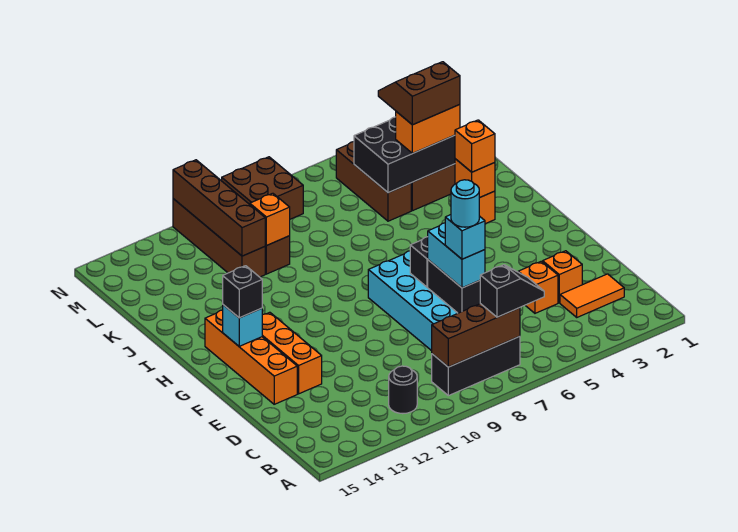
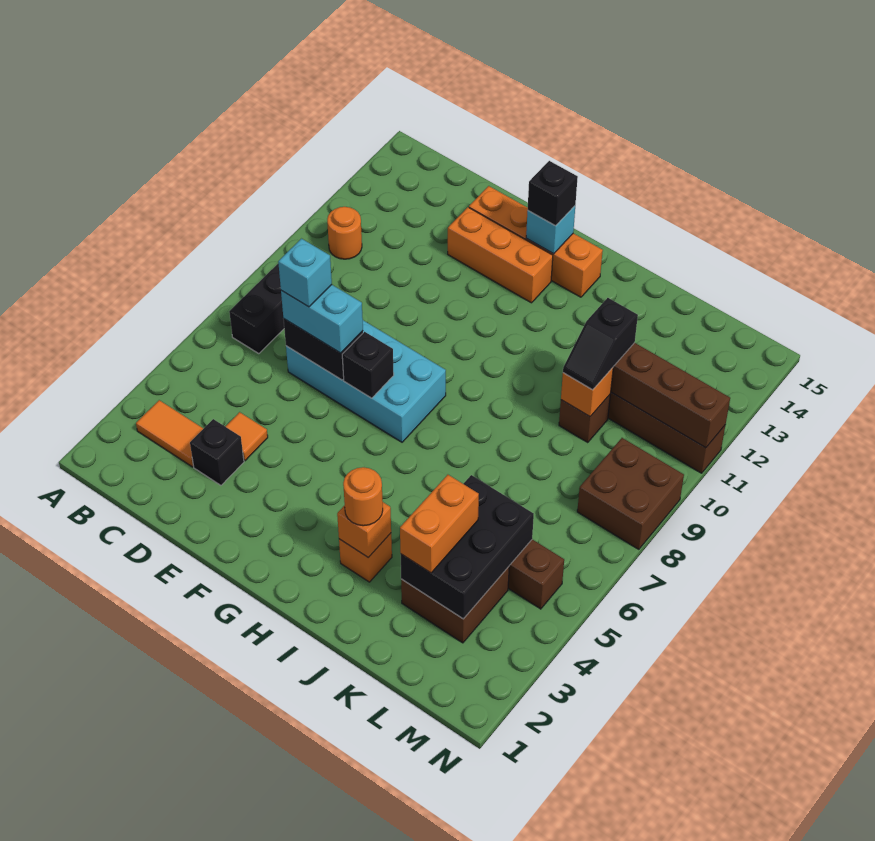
black slope B6:B7 level 3 top 7 -> black slope K10:K11 level 3 top 11
brown brick B7:B9 level 2 -> none
black round brick B11 level 1 -> orange round brick B11 level 1
orange tile C2:C3 level 1 -> orange tile B3:C3 level 1
orange brick D3 level 1 -> black brick D3 level 1
orange brick D4 level 1 -> orange tile D4 level 1
cyan round brick D7 level 5 -> none
orange brick I3 level 3 -> orange round brick I3 level 3
brown slope K3:L4 level 4 top K -> none

